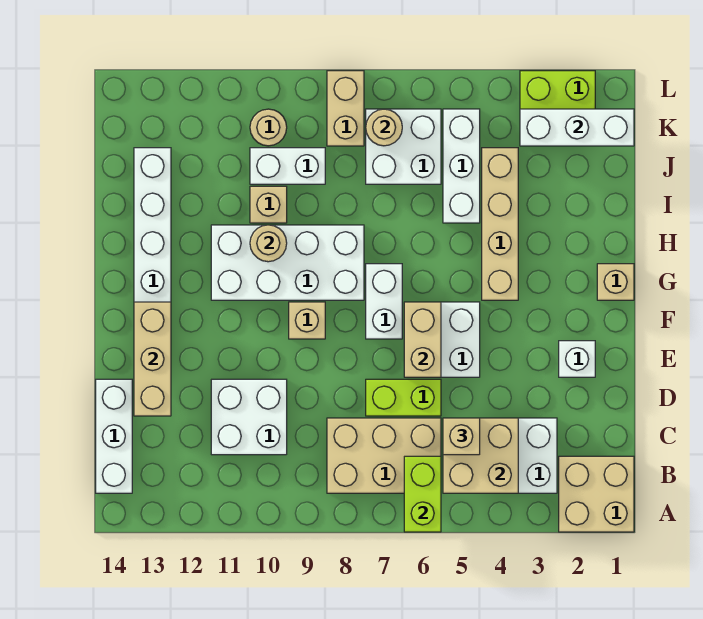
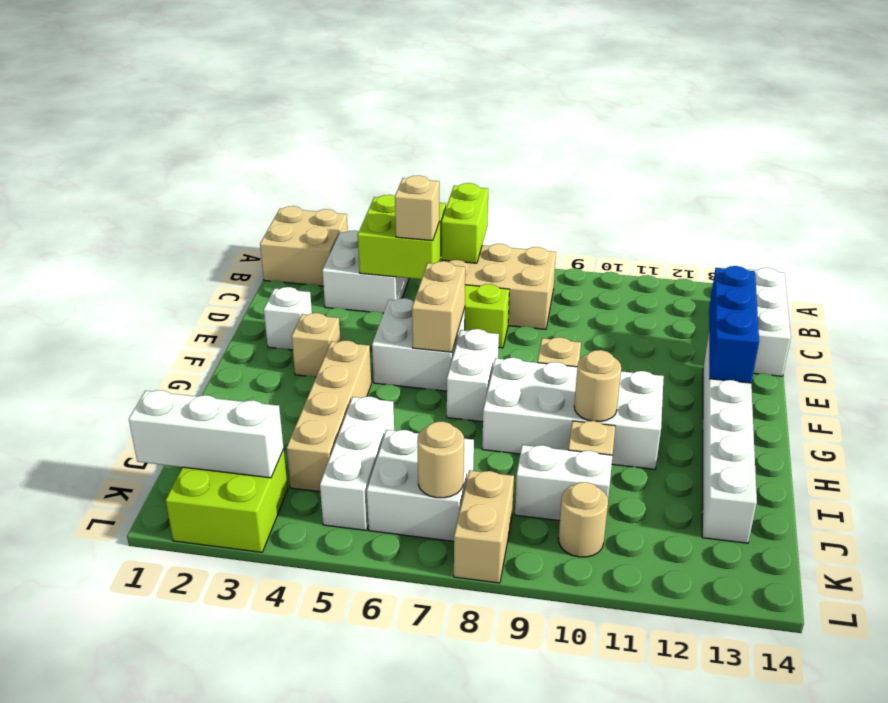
tan brick B4:C5 level 2 -> lime brick B4:C5 level 2
white brick C10:D11 level 1 -> none
tan brick D13:F13 level 2 -> blue brick D13:F13 level 2
tan brick G1 level 1 -> tan brick F3 level 1

